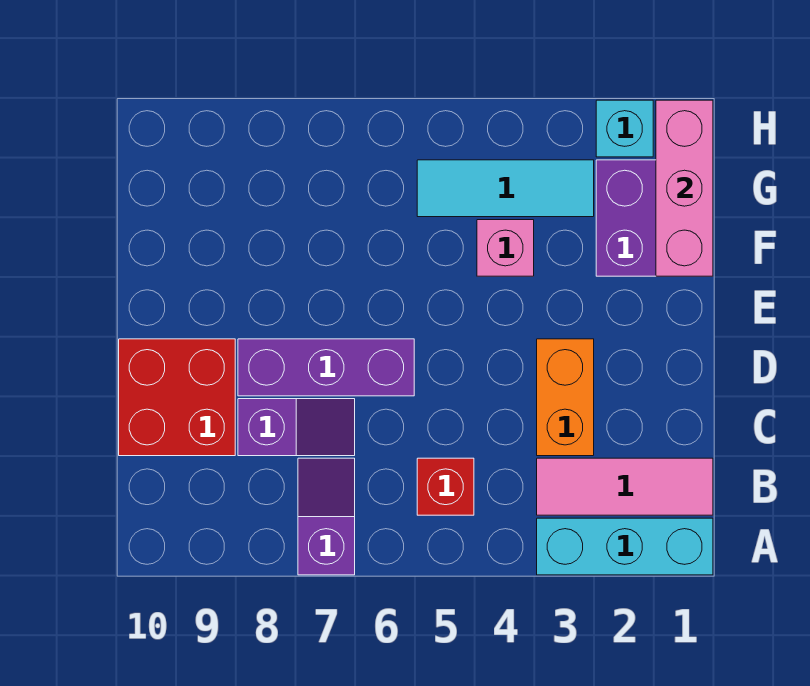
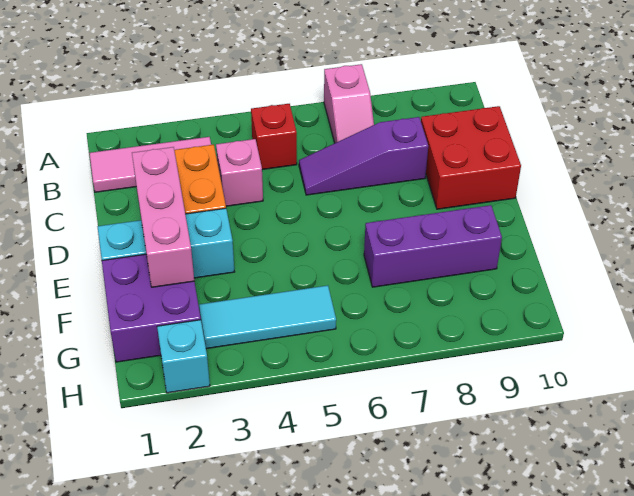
cyan brick A1:A3 level 1 -> cyan brick E1:E3 level 1
purple slope A7:B7 level 1 top A -> pink slope A7:B7 level 1 top A
purple slope C7:C8 level 1 top 8 -> purple slope C6:C8 level 1 top 8
purple brick D6:D8 level 1 -> purple brick F7:F9 level 1
pink brick F1:H1 level 2 -> pink brick D2:F2 level 2
pink brick F4 level 1 -> pink brick C4 level 1

